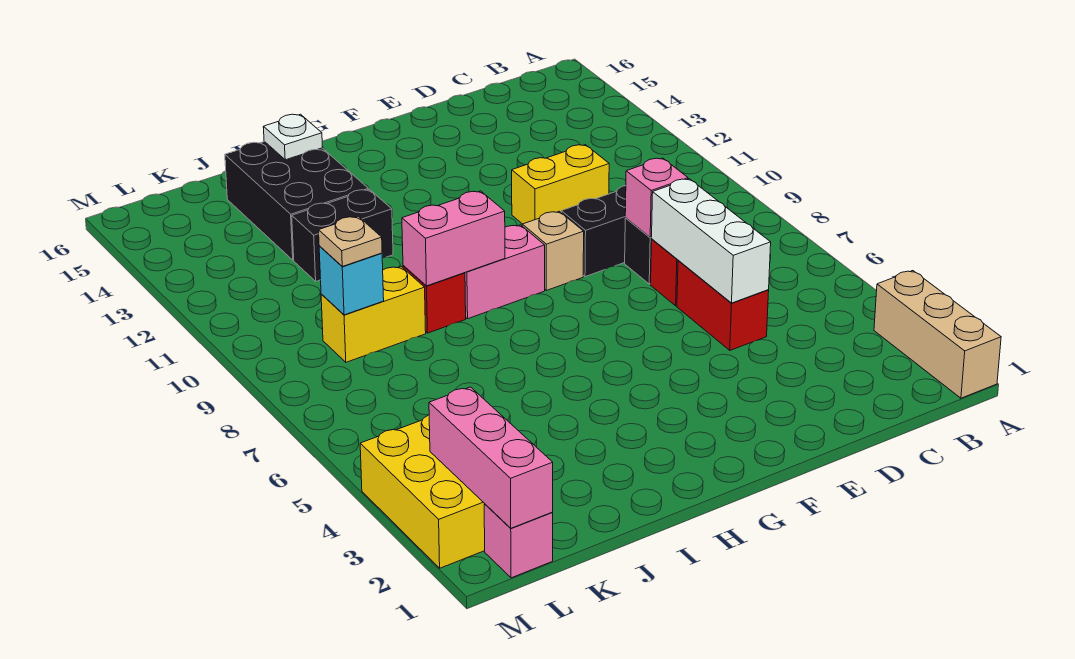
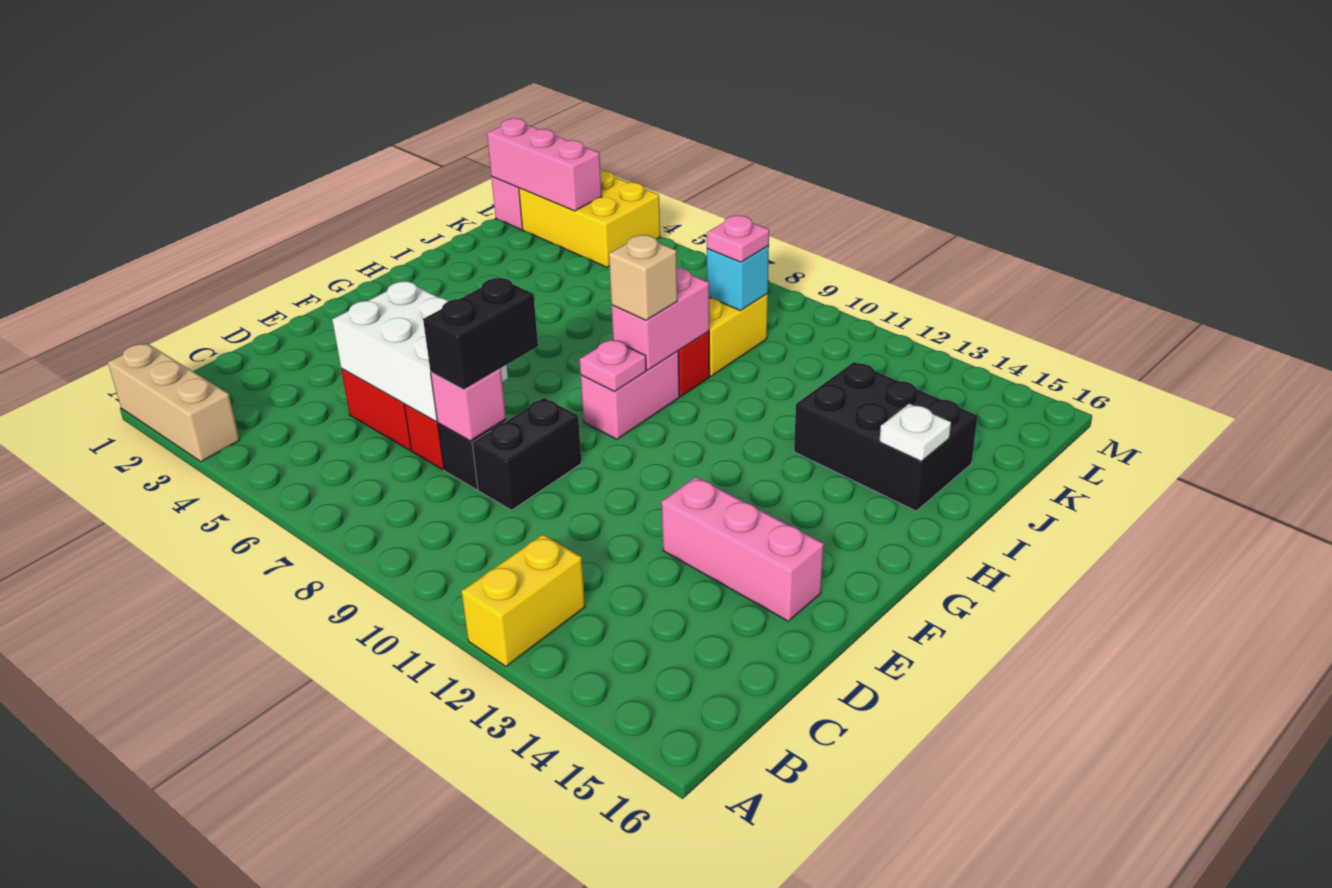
white brick D5:D7 level 2 -> white brick D5:E7 level 2
yellow brick D11:E11 level 1 -> yellow brick A12:B12 level 1
none -> pink brick E13:E15 level 1
tan brick F9 level 1 -> tan brick H9 level 3
none -> pink plate G9 level 2
black brick I12:J12 level 1 -> black brick D8:E8 level 3
tan plate K9 level 3 -> pink plate K9 level 3

